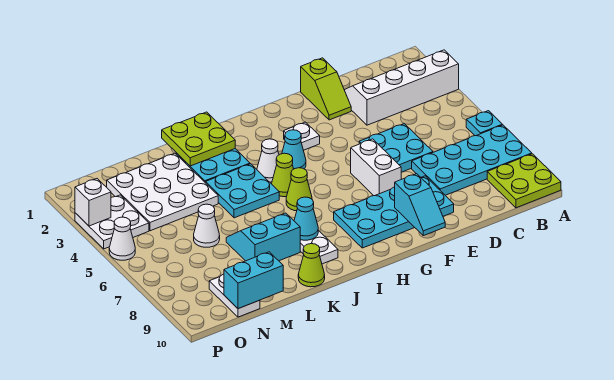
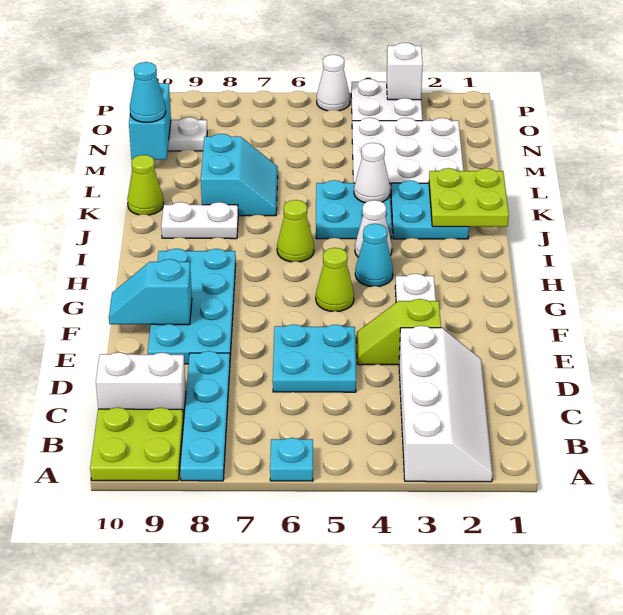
cyan plate A7:D8 level 1 -> cyan plate A8:D8 level 1
lime slope E1:E2 level 1 top 1 -> lime slope E3:E4 level 1 top 3
white brick F6:F7 level 1 -> white brick C9:C10 level 1
lime cone I5 level 1 -> lime cone G5 level 1
cyan cone J8 level 2 -> cyan cone M10 level 3
white cone M6 level 1 -> white cone K4 level 2

